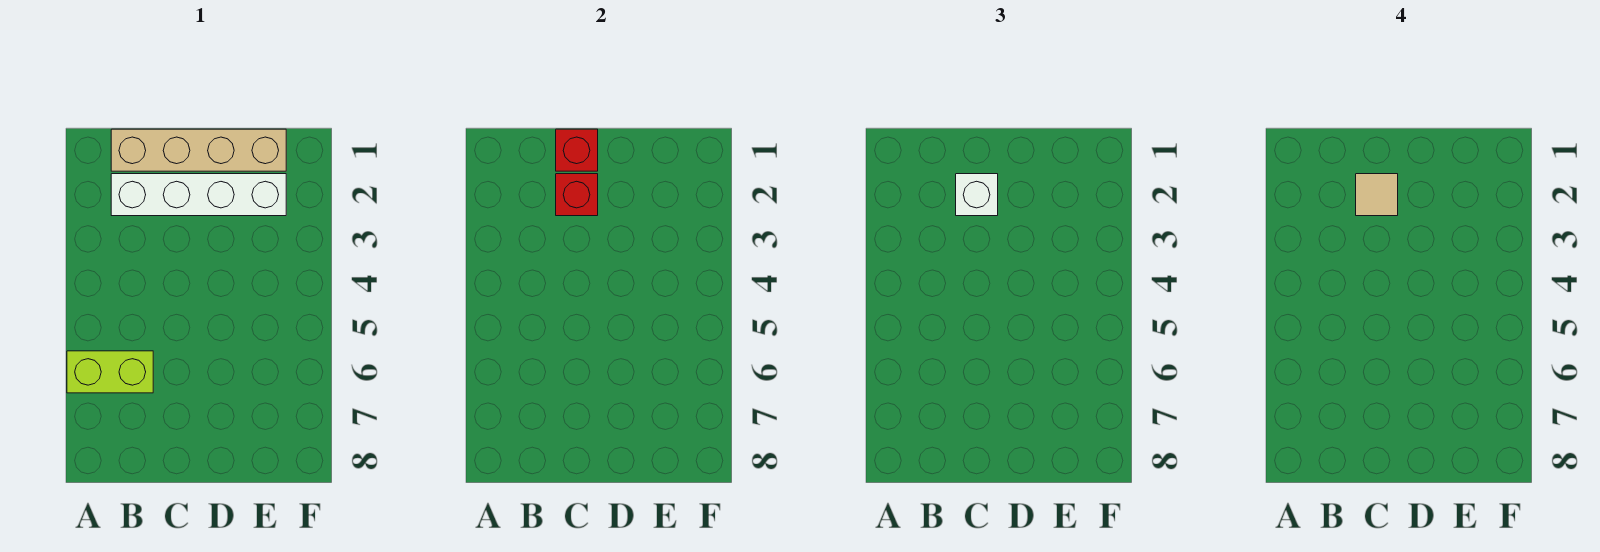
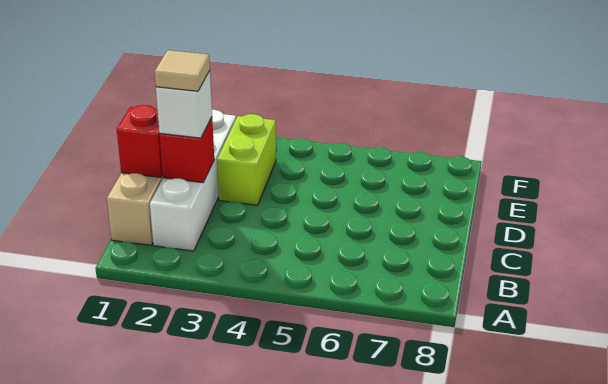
lime brick A6:B6 level 1 -> lime brick D3:E3 level 1

